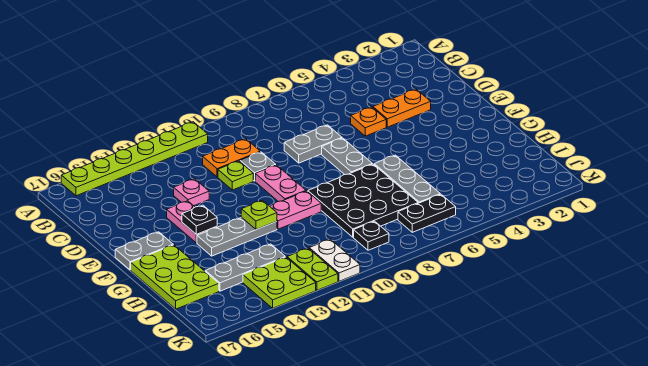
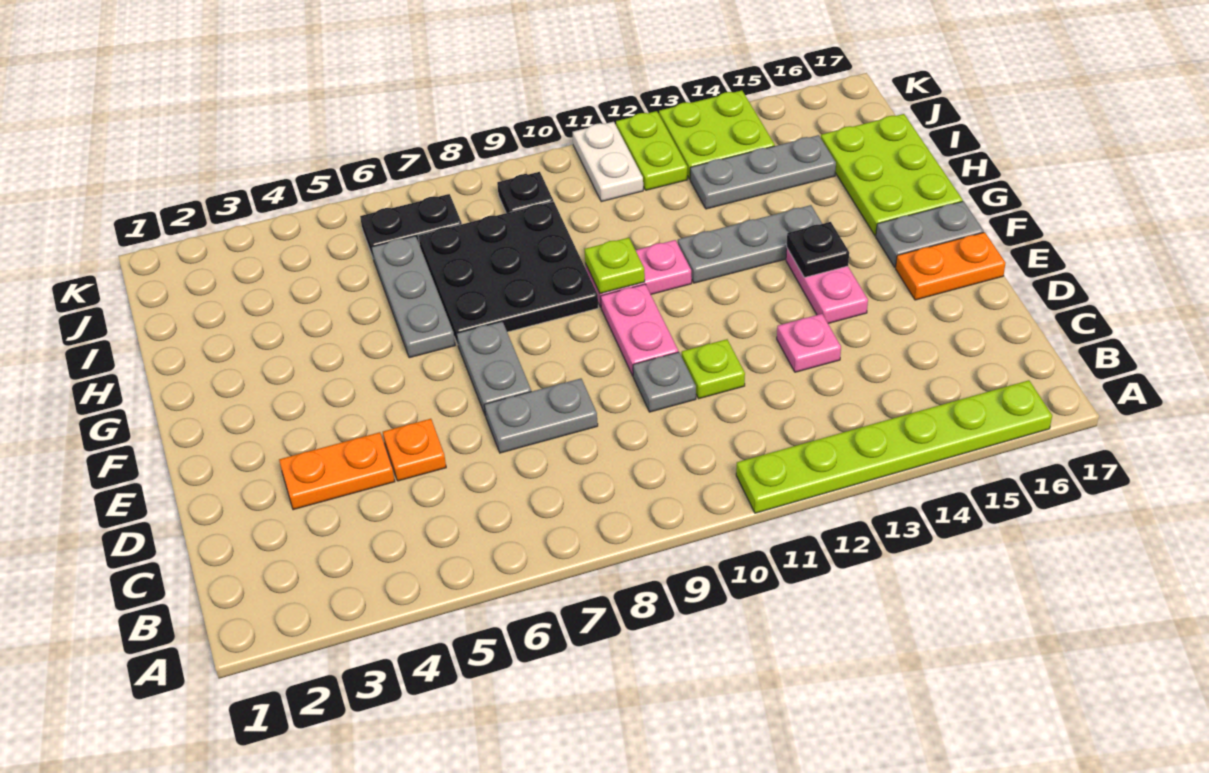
orange plate C10:C11 level 1 -> orange plate E16:E17 level 1
lime plate G12 level 2 -> lime plate G10 level 2

